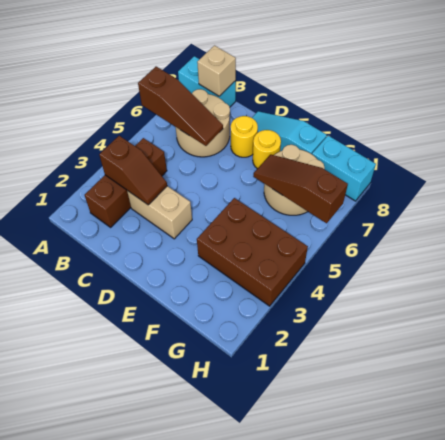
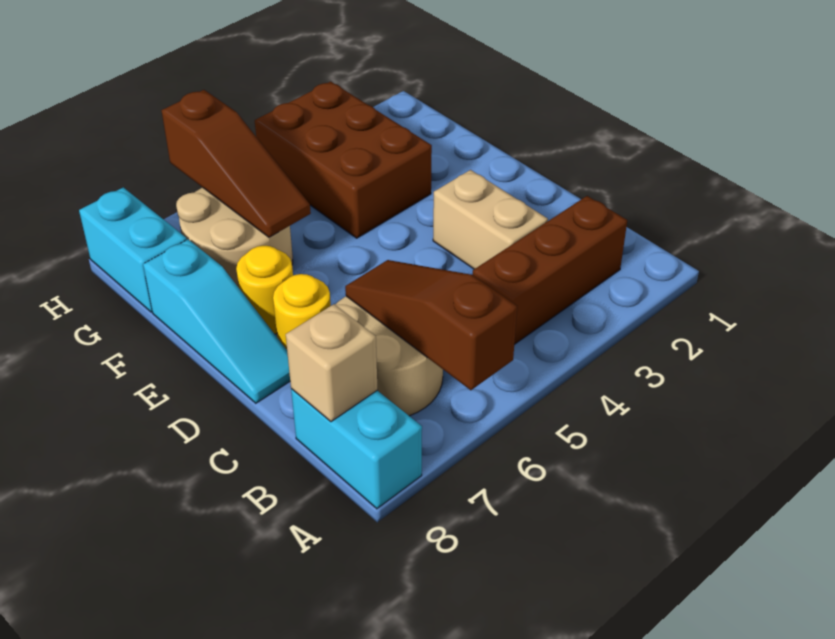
brown slope B3:C3 level 2 top B -> none

